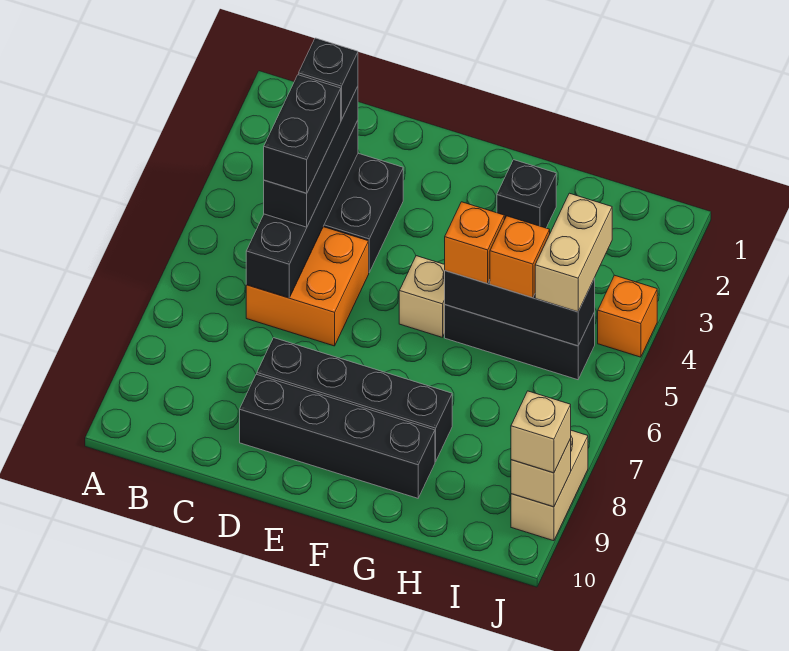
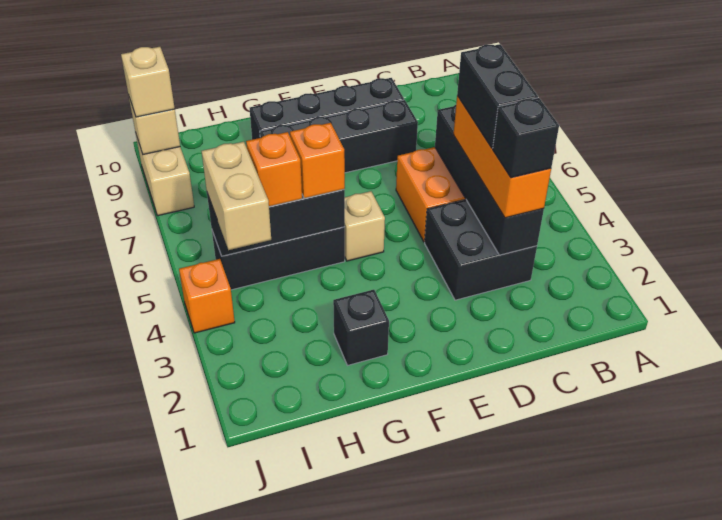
black brick C3:C5 level 3 -> orange brick C3:C5 level 3

